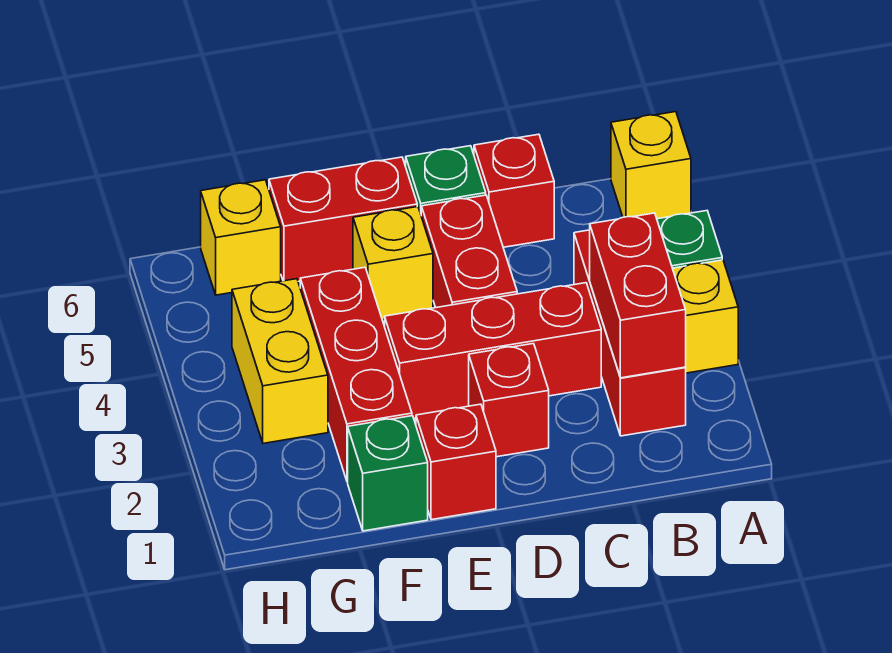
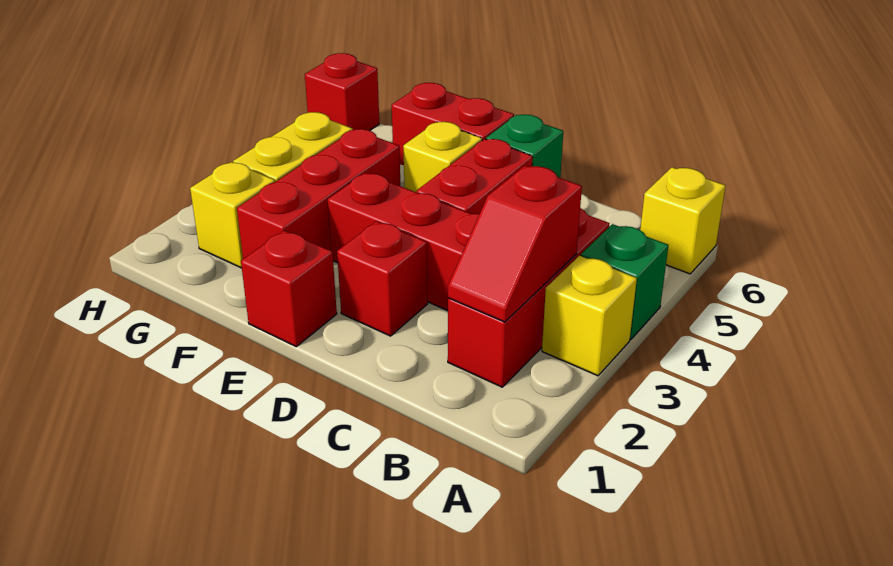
red brick B2:B3 level 2 -> red slope B2:B3 level 2 top 3
red brick C6 level 1 -> red brick H6 level 1
green brick F1 level 1 -> none
yellow brick G6 level 1 -> yellow brick G2 level 1

